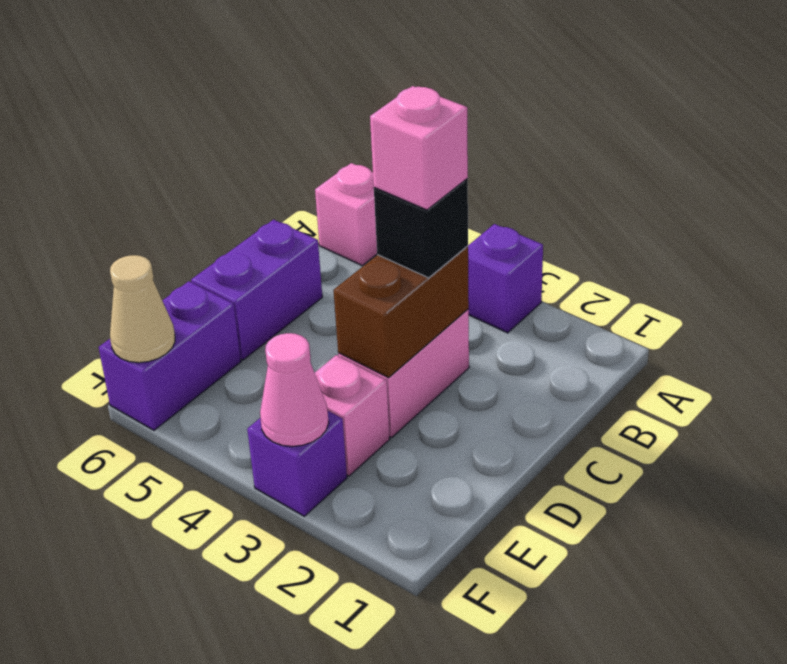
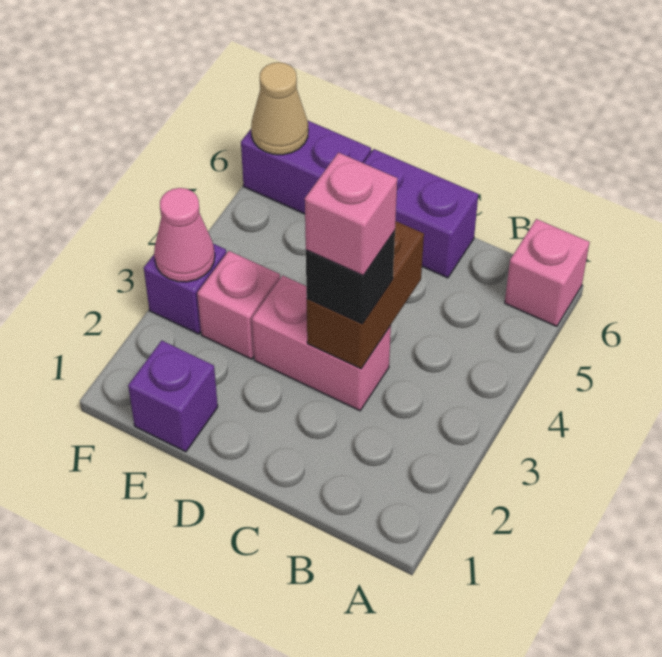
purple brick A3 level 1 -> purple brick E1 level 1
brown brick C3:D3 level 2 -> brown brick C3:C4 level 2

